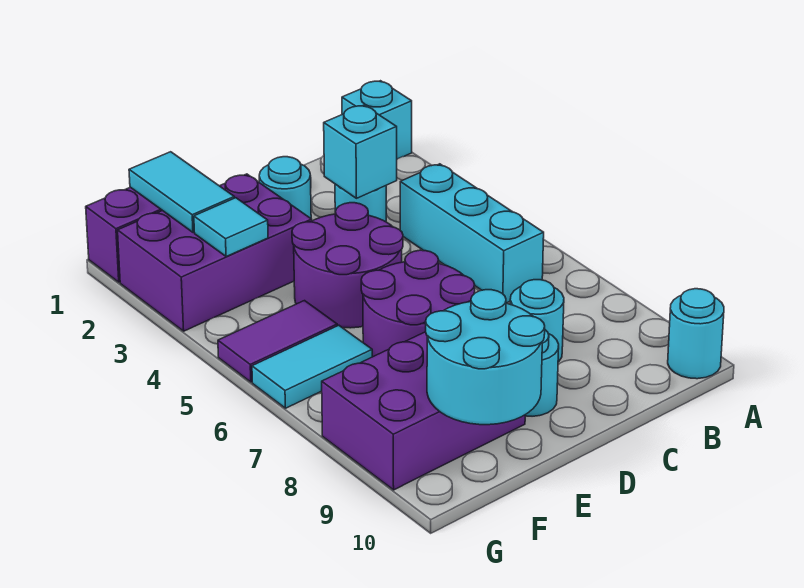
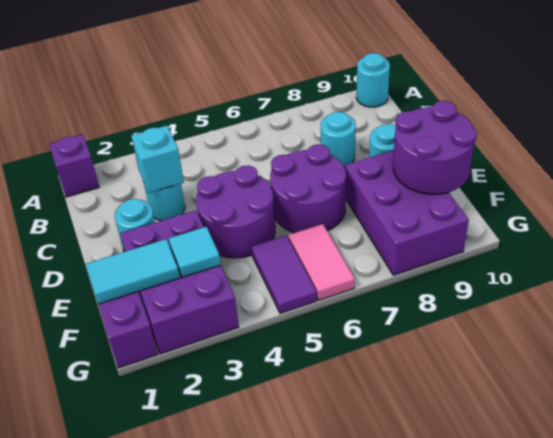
cyan brick A1 level 1 -> purple brick A1 level 1
cyan brick B4:B6 level 1 -> none
cyan round brick E9:F10 level 2 -> purple round brick E9:F10 level 2
cyan tile F6:G6 level 1 -> pink tile F6:G6 level 1

